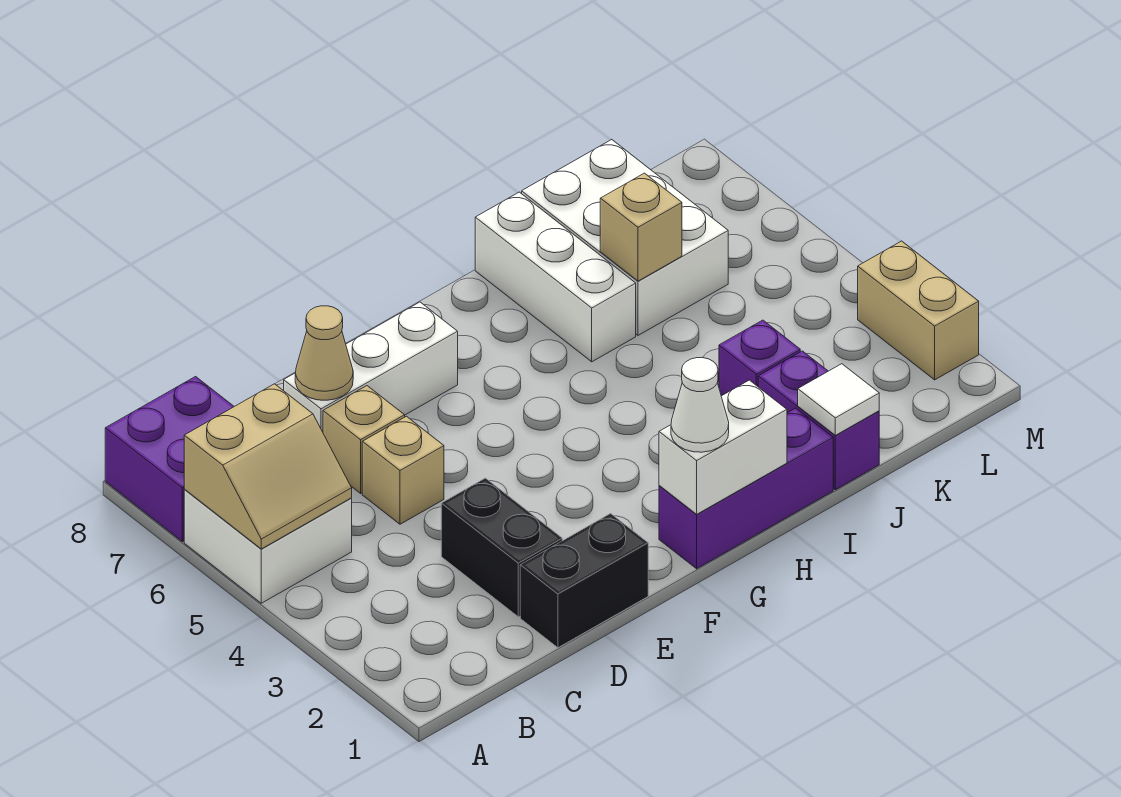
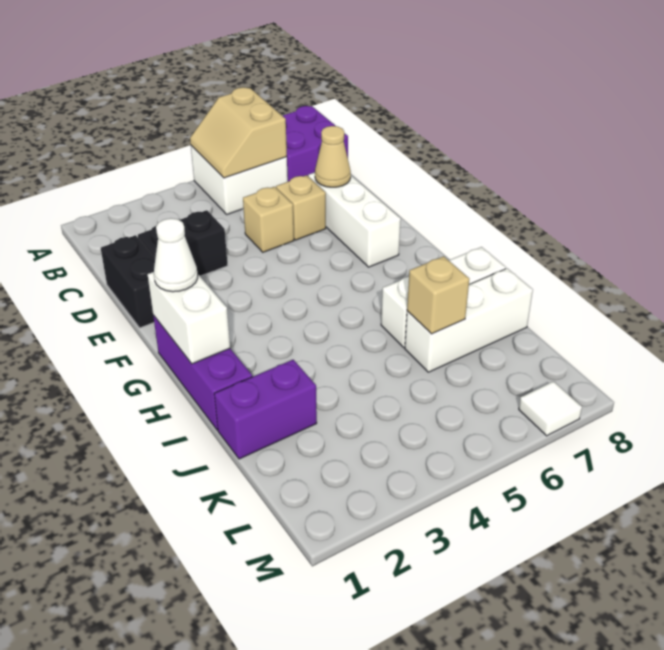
white tile J1 level 2 -> white tile M7 level 1
purple brick J3 level 1 -> none
white brick J6:K8 level 1 -> white brick J6:J8 level 1
tan brick M2:M3 level 1 -> none

